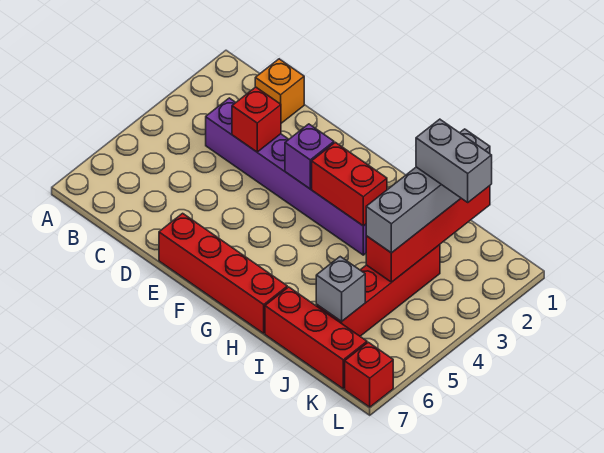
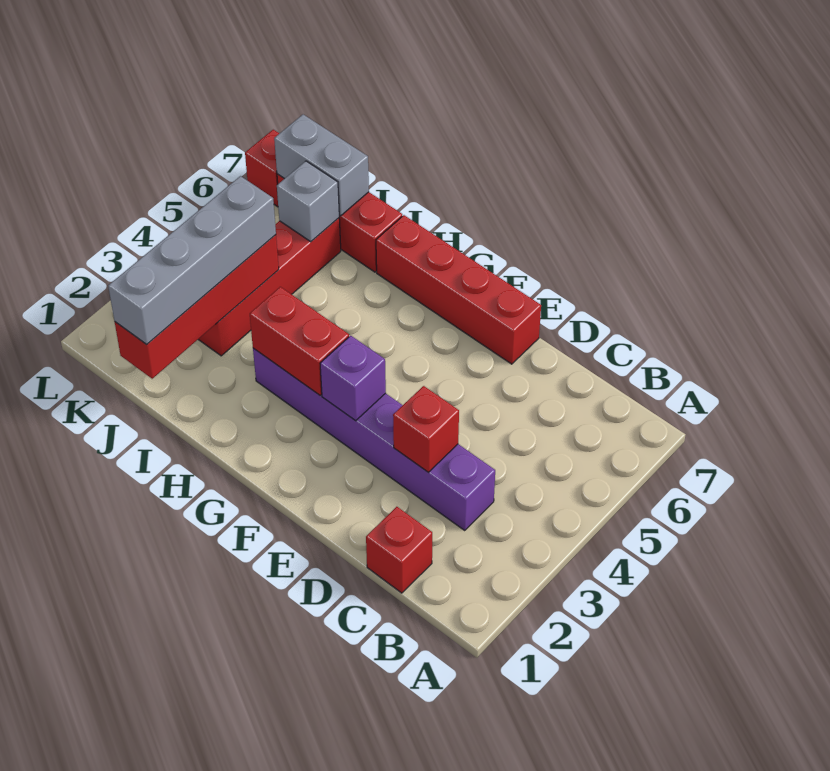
orange brick C1 level 1 -> red brick C1 level 1
grey brick J2:K2 level 4 -> grey brick J7:K7 level 2

